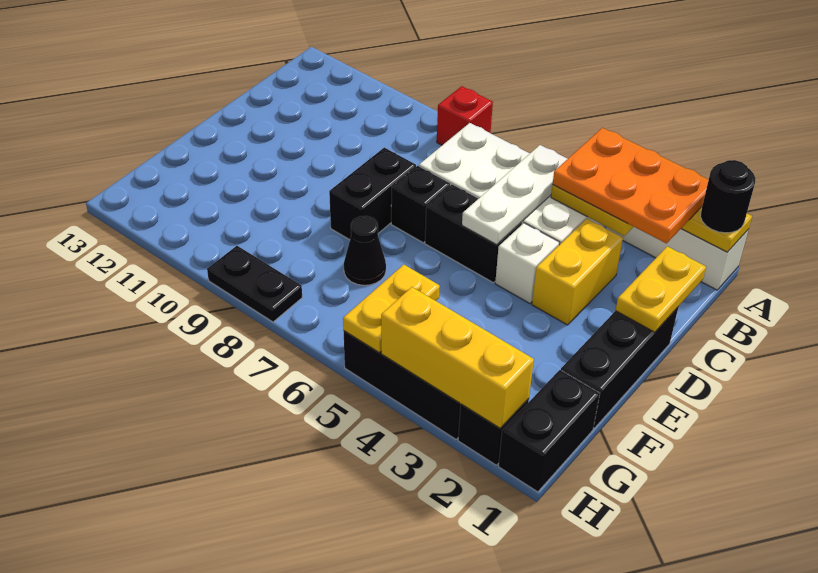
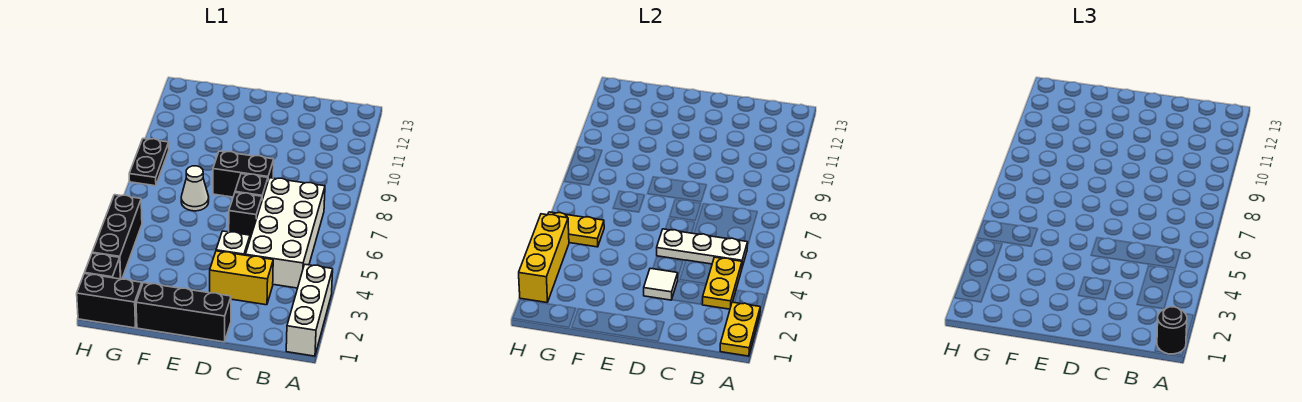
orange plate A2:B4 level 3 -> none
red brick A8 level 1 -> none
yellow plate C1:D1 level 2 -> none
none -> white tile D3 level 2
black brick D5:D6 level 1 -> black brick D6 level 1
black cone F7 level 1 -> white cone F7 level 1

